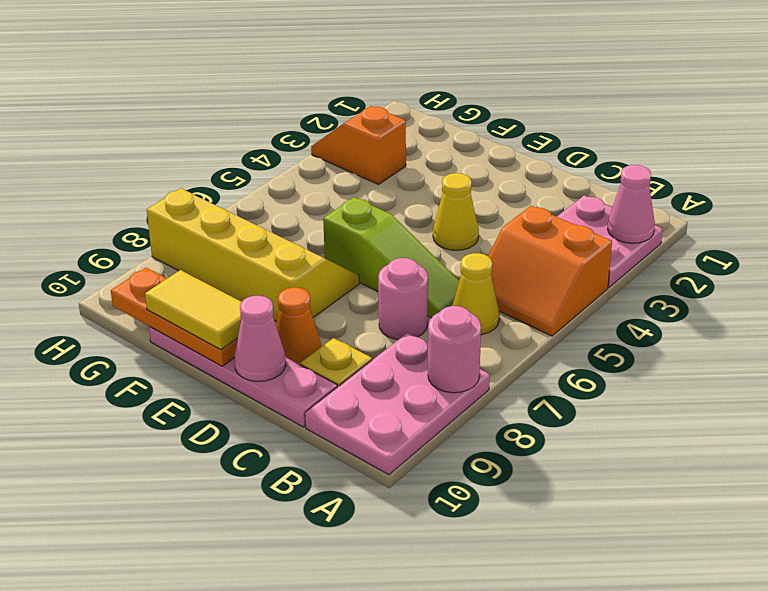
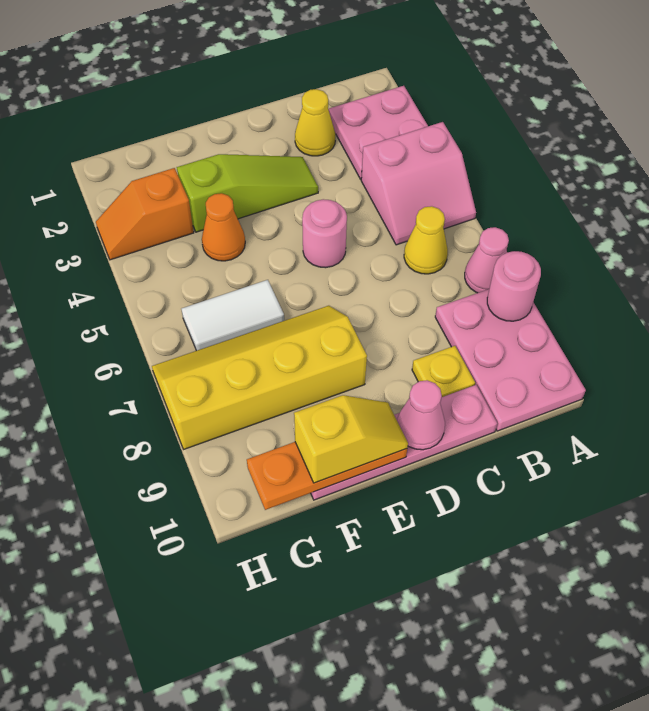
pink cone A2 level 2 -> pink cone A7 level 1
orange slope A4:B5 level 1 top 4 -> pink slope A4:B5 level 1 top 4
lime slope C6:E6 level 1 top E -> lime slope D3:F3 level 1 top F
pink round brick C7 level 1 -> pink round brick D5 level 1
yellow cone D4 level 1 -> yellow cone C2 level 1
orange cone D9 level 1 -> orange cone F4 level 1
yellow tile E10:F10 level 3 -> yellow slope E10:F10 level 3 top F
none -> white tile F6:G6 level 1

